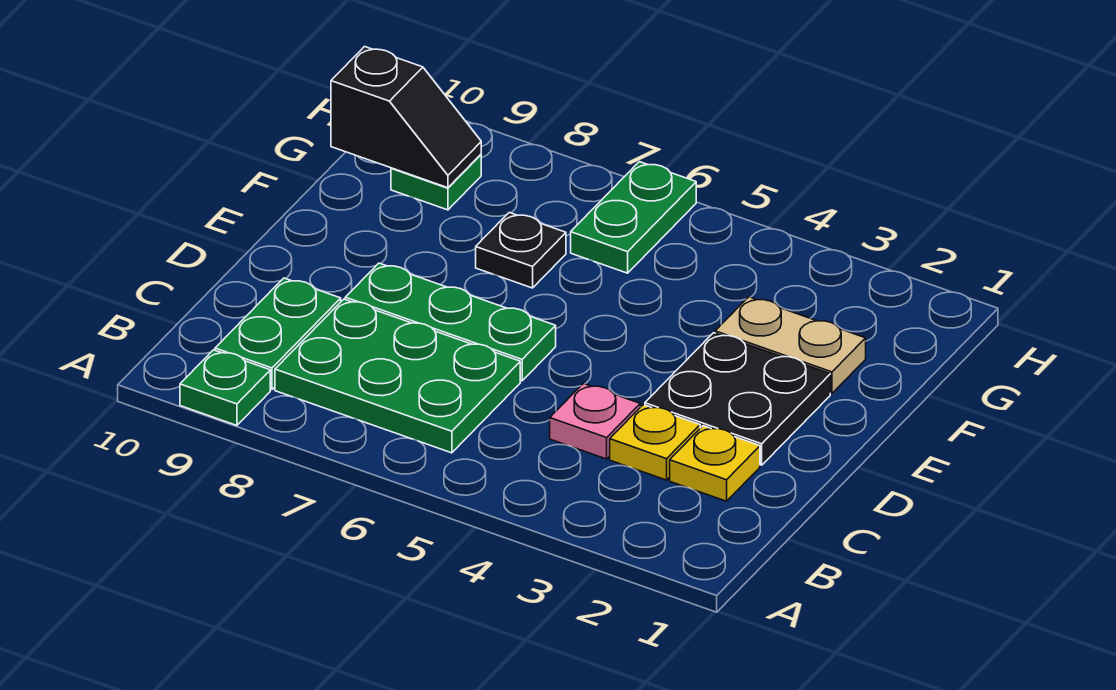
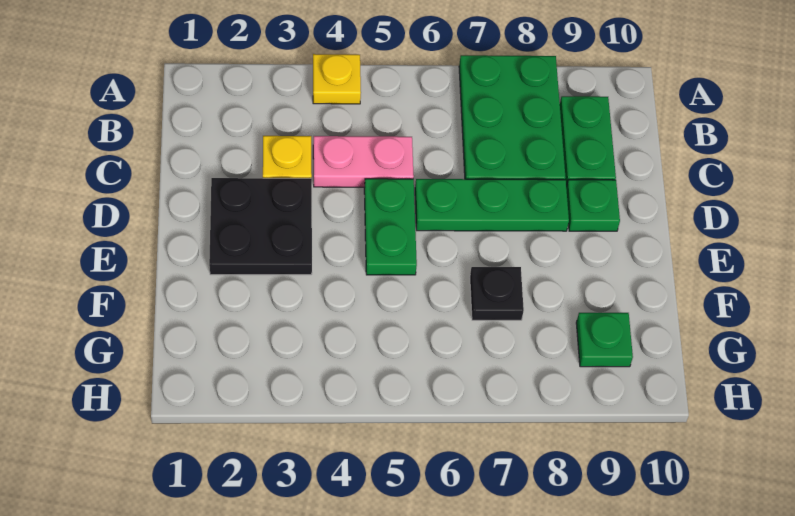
green plate A9 level 1 -> green plate D9 level 1
green plate B6:C8 level 1 -> green plate A7:C8 level 1
yellow plate C2 level 1 -> yellow plate A4 level 1
pink plate C4 level 1 -> pink plate C4:C5 level 1
tan plate F2:F3 level 1 -> none
green plate G6:H6 level 1 -> green plate D5:E5 level 1
black slope G9:G10 level 2 top 10 -> none

